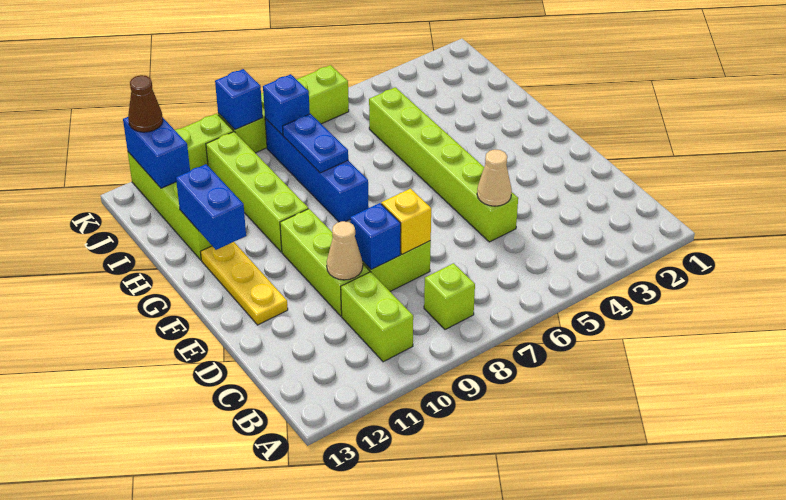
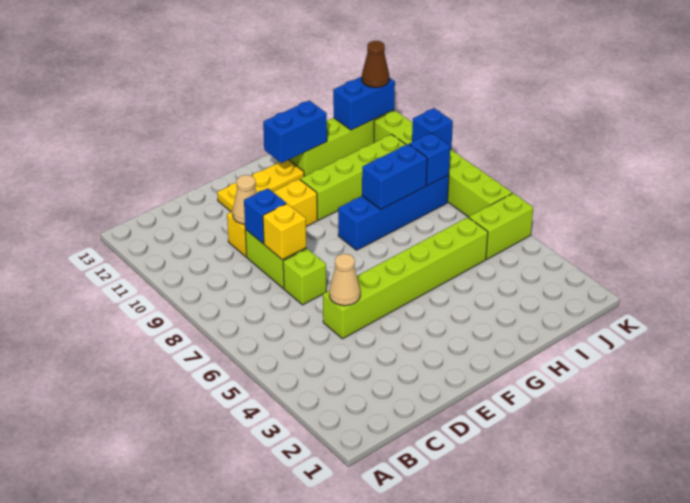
lime brick B8 level 1 -> lime brick D7 level 1
lime brick B10:C10 level 1 -> lime brick J5:K5 level 1
lime brick D10:F10 level 1 -> yellow brick D10:F10 level 1
blue plate H8:I8 level 2 -> blue brick H8:I8 level 2

